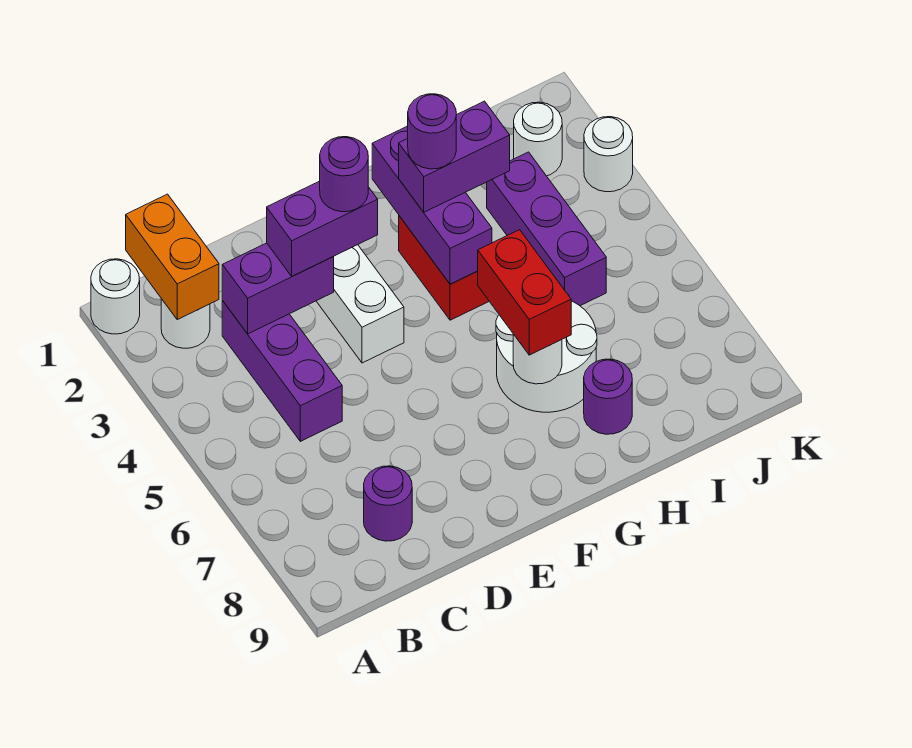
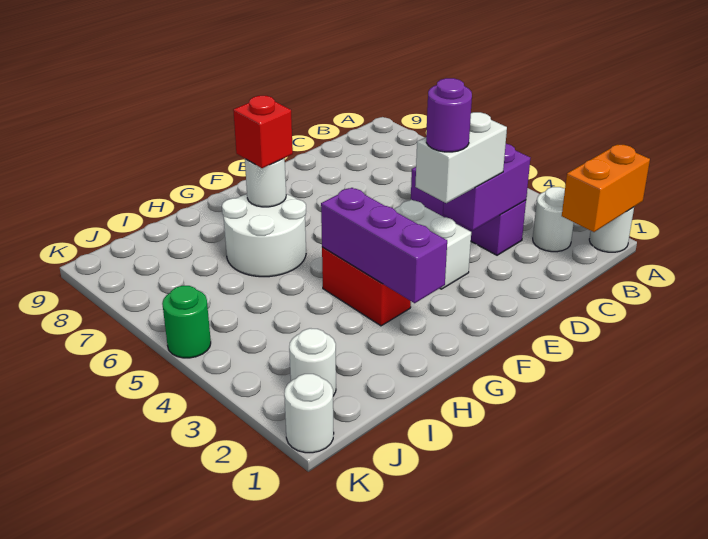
orange brick B1:B2 level 2 -> orange brick A1:B1 level 2
purple round brick C8 level 1 -> none
purple brick D3:E3 level 3 -> white brick D3:E3 level 3
purple brick G3:H3 level 3 -> none
purple round brick G3 level 4 -> none
red brick G6:G7 level 3 -> red brick G7 level 3
purple round brick H8 level 1 -> none
purple brick I3:I5 level 1 -> none
white round brick K3 level 1 -> white round brick K1 level 1
none -> green round brick K5 level 1

